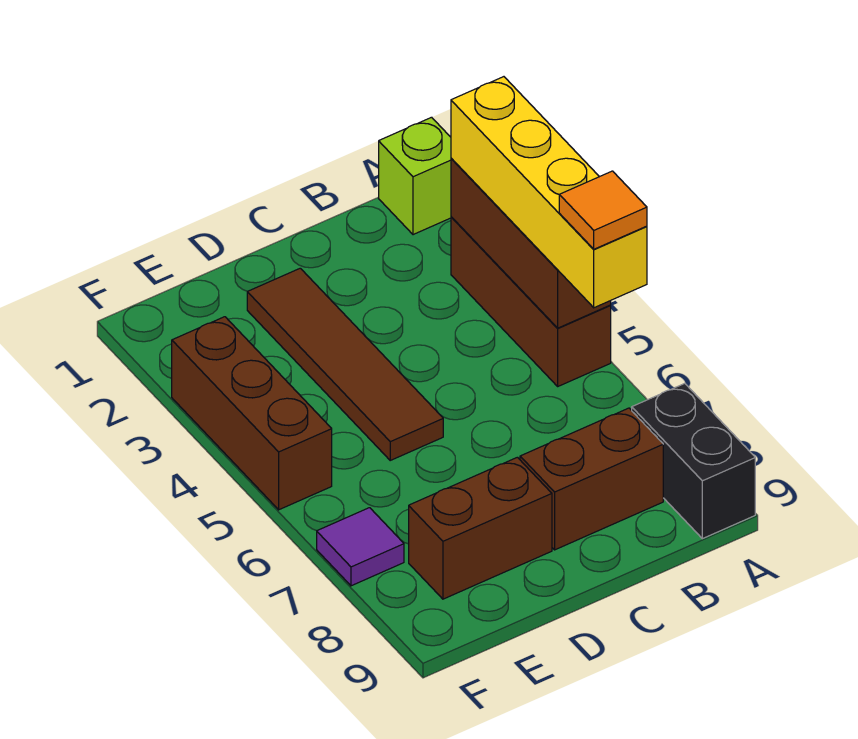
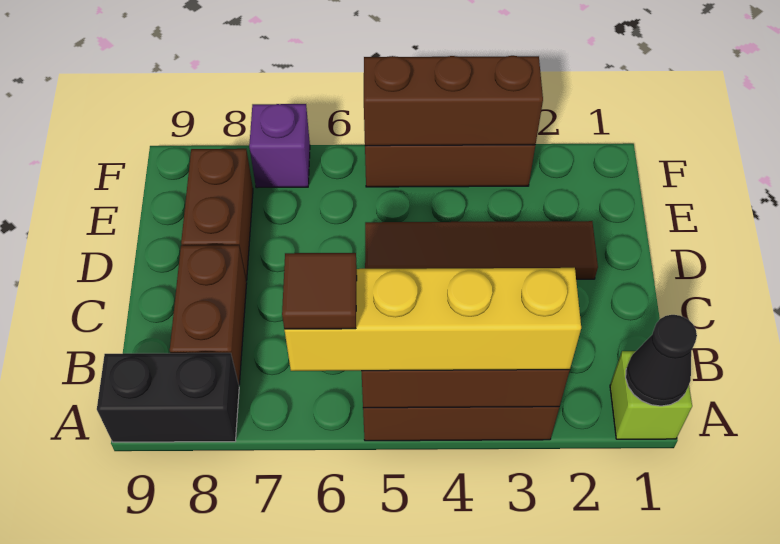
none -> black cone A1 level 2
orange tile A6 level 4 -> brown tile A6 level 4
none -> brown brick F3:F5 level 2
purple tile F7 level 1 -> purple brick F7 level 1

